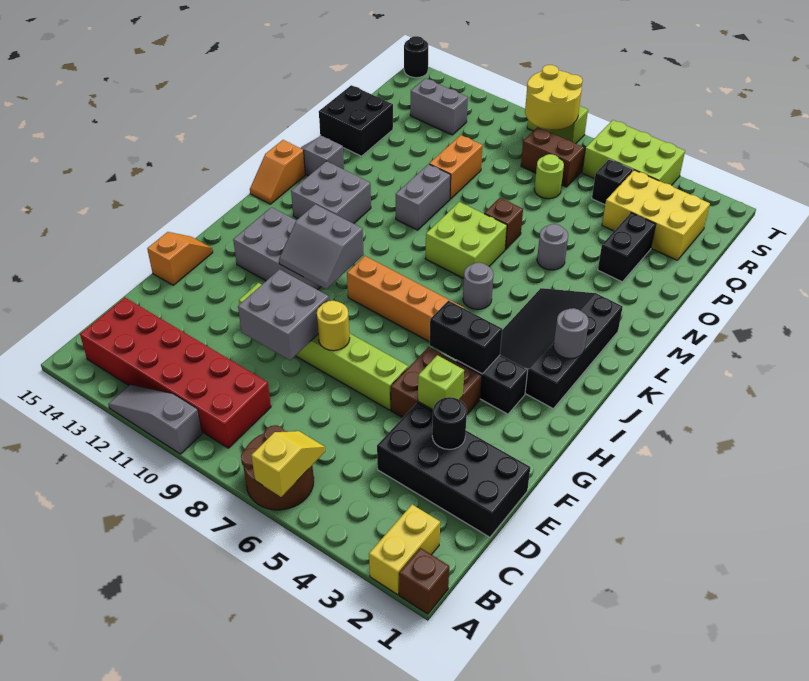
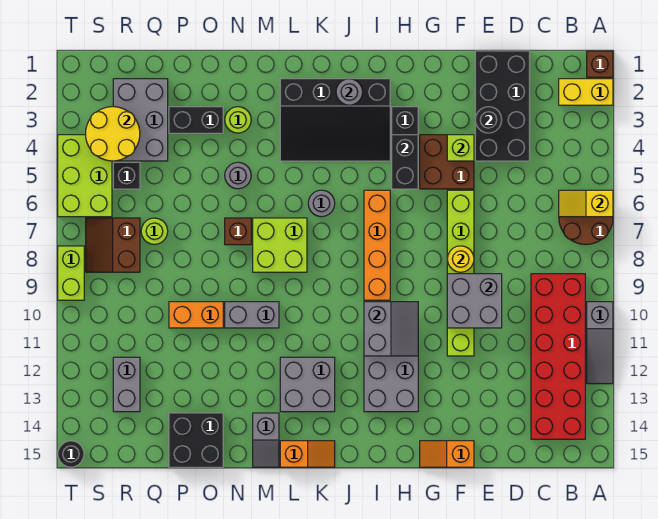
none -> lime round brick N3 level 1
yellow brick Q2:R4 level 1 -> grey brick Q2:R4 level 1
yellow round brick S8:T9 level 2 -> yellow round brick R3:S4 level 2

